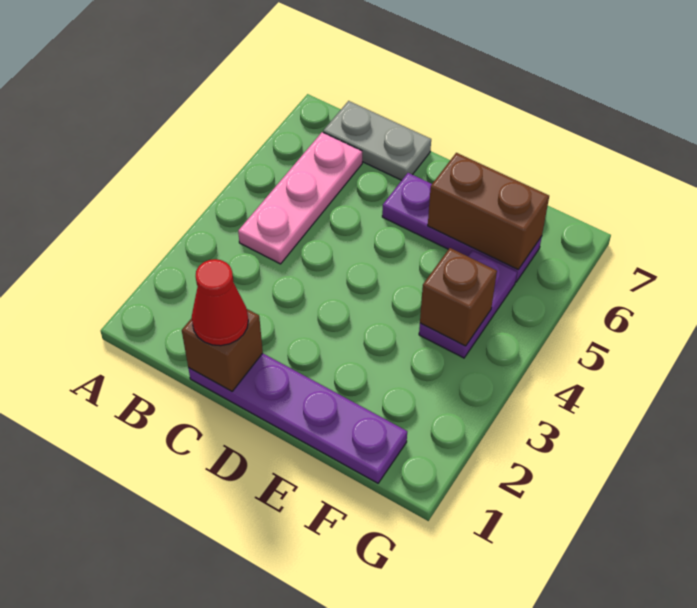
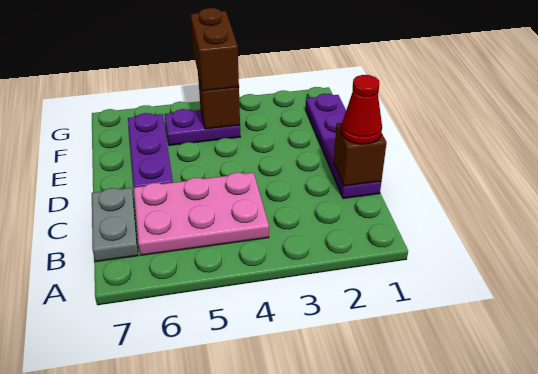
pink plate B4:B6 level 1 -> pink plate B4:C6 level 1
brown brick E6:F6 level 2 -> brown brick F4:G4 level 3

